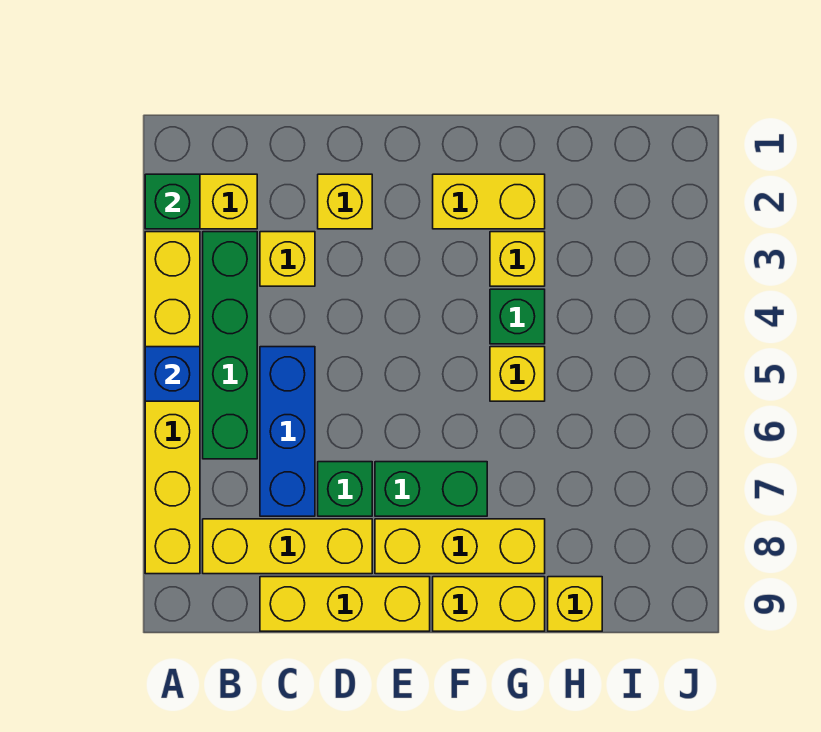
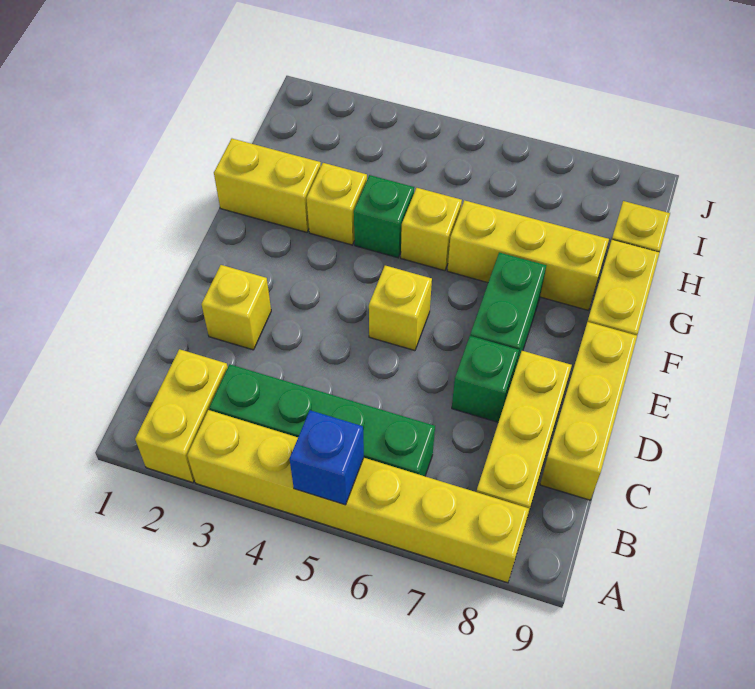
green brick A2 level 2 -> none
yellow brick C3 level 1 -> yellow brick E5 level 1
blue brick C5:C7 level 1 -> none
yellow brick E8:G8 level 1 -> yellow brick G6:G8 level 1
yellow brick F2:G2 level 1 -> yellow brick G1:G2 level 1

